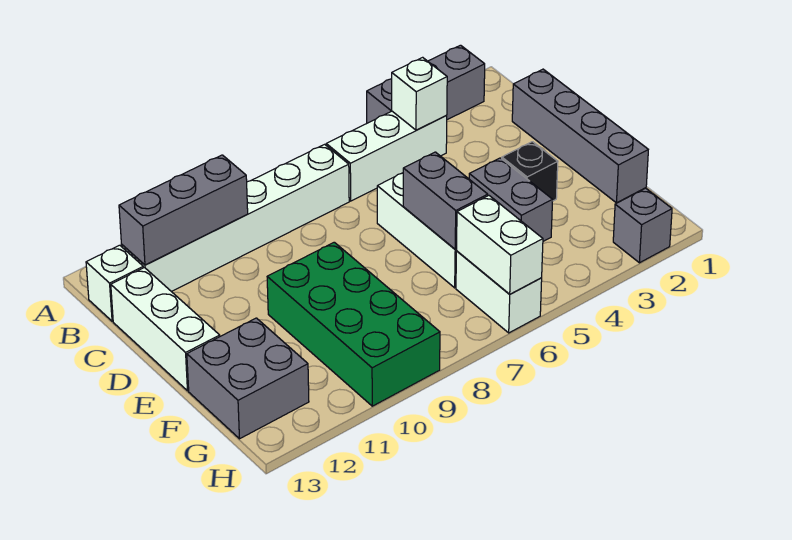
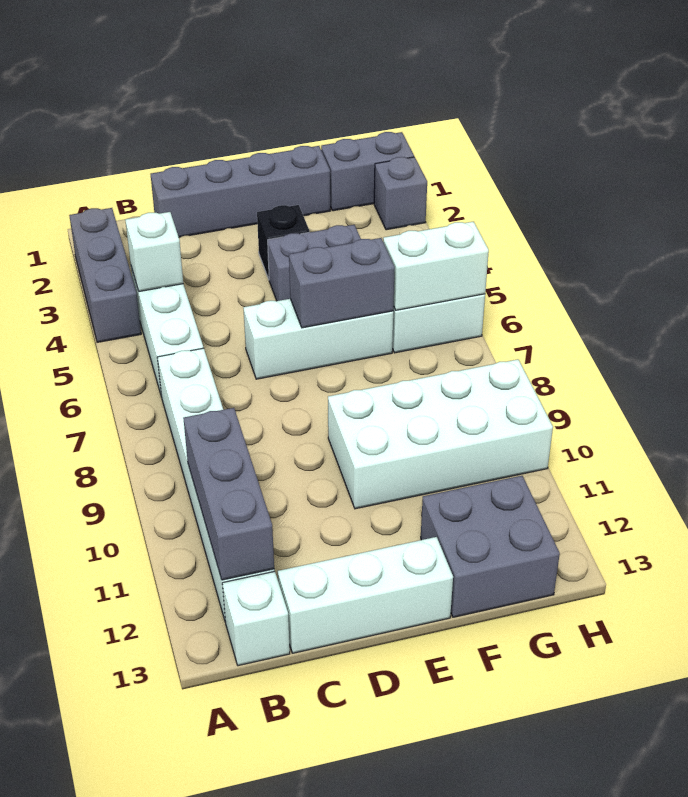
green brick E9:H10 level 1 -> white brick E9:H10 level 1
none -> grey brick G1:H1 level 1

